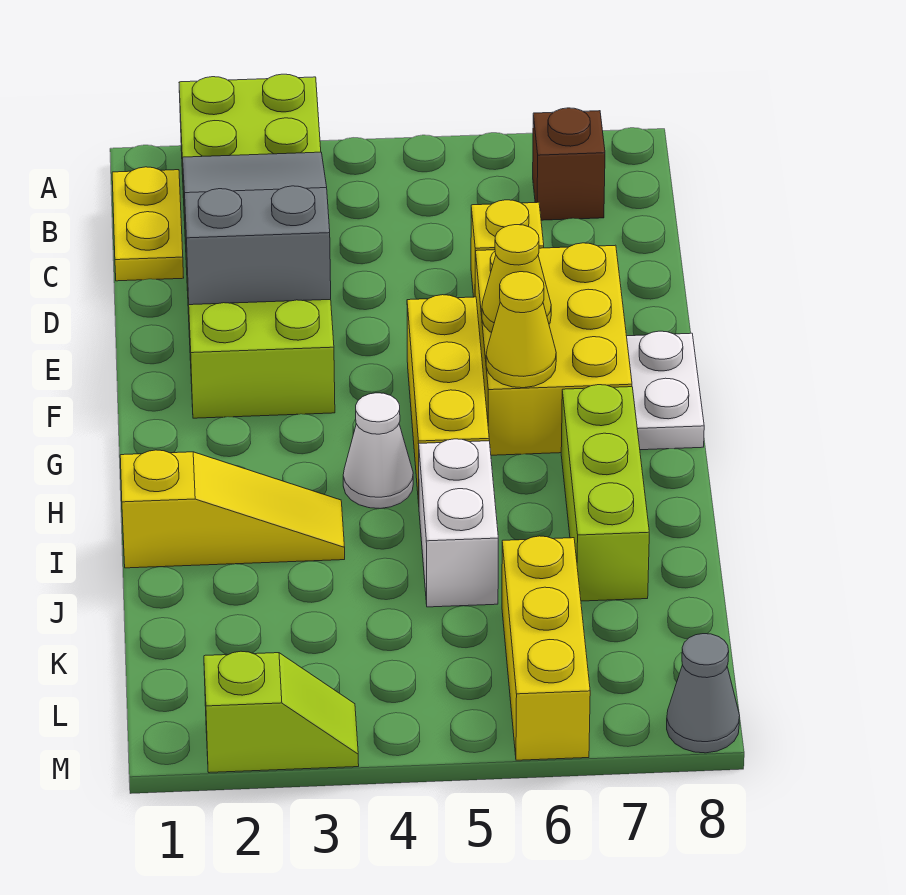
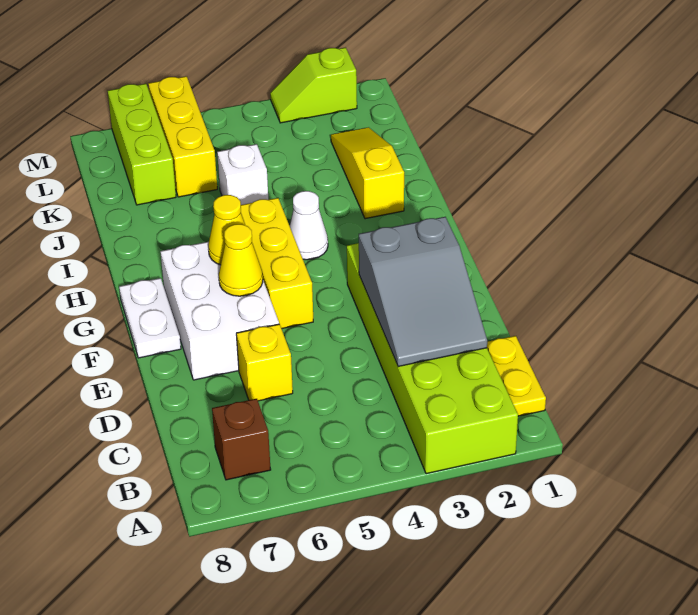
yellow brick E6:G7 level 1 -> white brick E6:G7 level 1
lime brick H7:J7 level 1 -> lime brick K7:M7 level 1
yellow slope I1:I3 level 1 top 1 -> yellow slope I2:K2 level 1 top I
white brick I5:J5 level 1 -> white brick J5 level 1
grey cone M8 level 1 -> none

